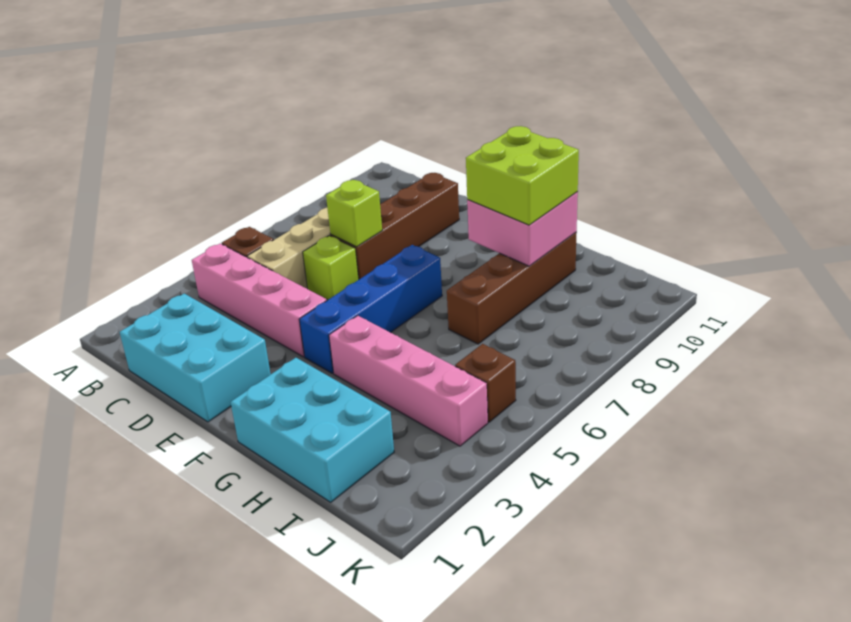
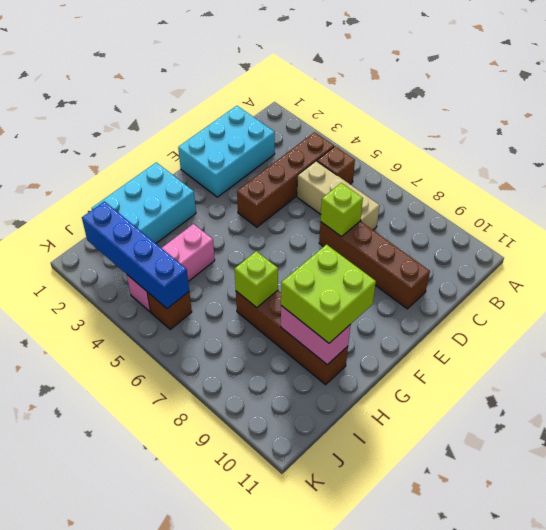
pink brick B4:E4 level 1 -> brown brick B4:E4 level 1
lime brick D6 level 1 -> lime brick H7 level 2
blue brick F4:F7 level 1 -> blue brick J2:J5 level 2
pink brick G4:J4 level 1 -> pink brick H4:J4 level 1
pink brick G9:H10 level 2 -> pink brick H9:H10 level 2

